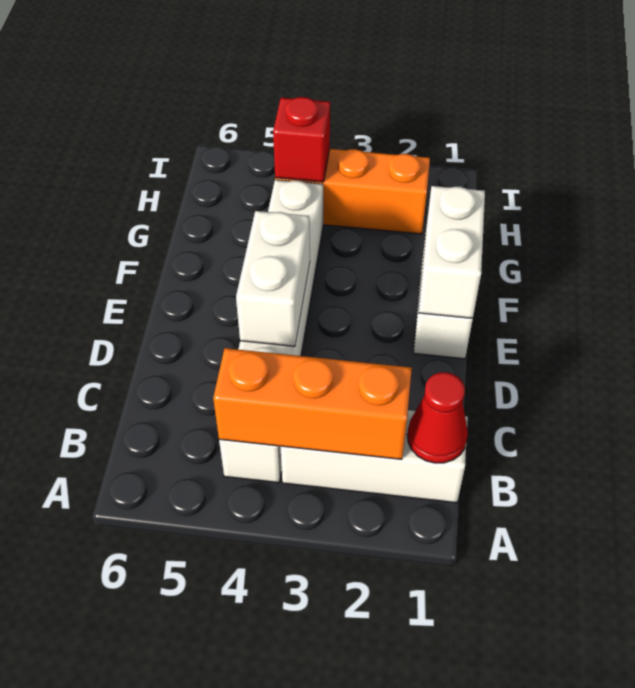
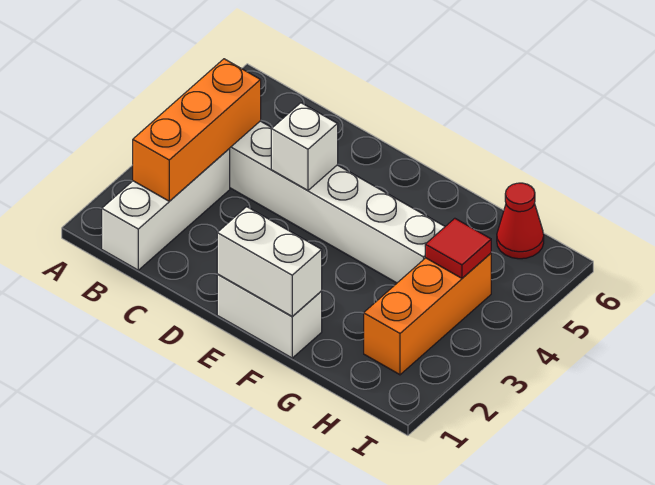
red cone B1 level 2 -> red cone H6 level 1
white brick D4:E4 level 2 -> white brick D4 level 2
red brick H4 level 2 -> red tile H4 level 2

